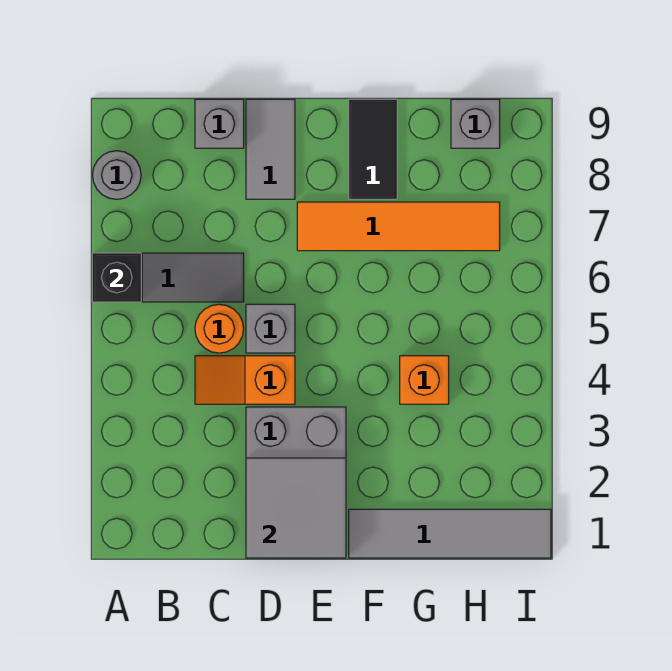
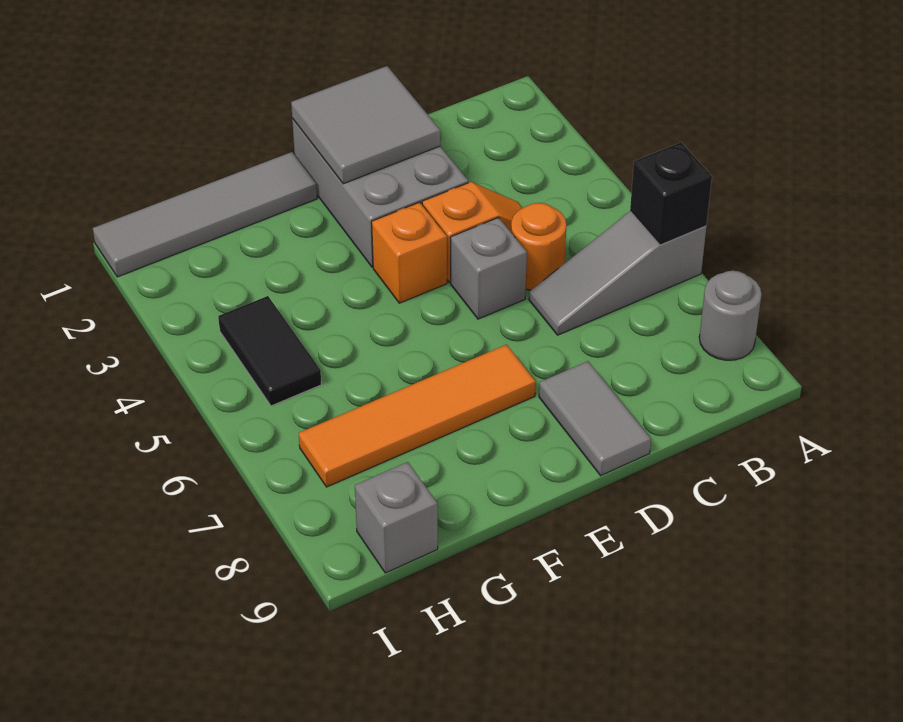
grey brick C9 level 1 -> none
black tile F8:F9 level 1 -> black tile H4:H5 level 1
orange brick G4 level 1 -> orange brick E4 level 1

